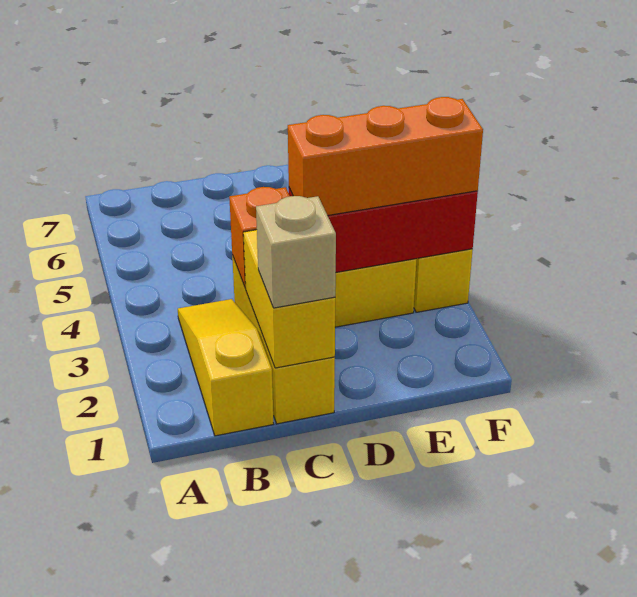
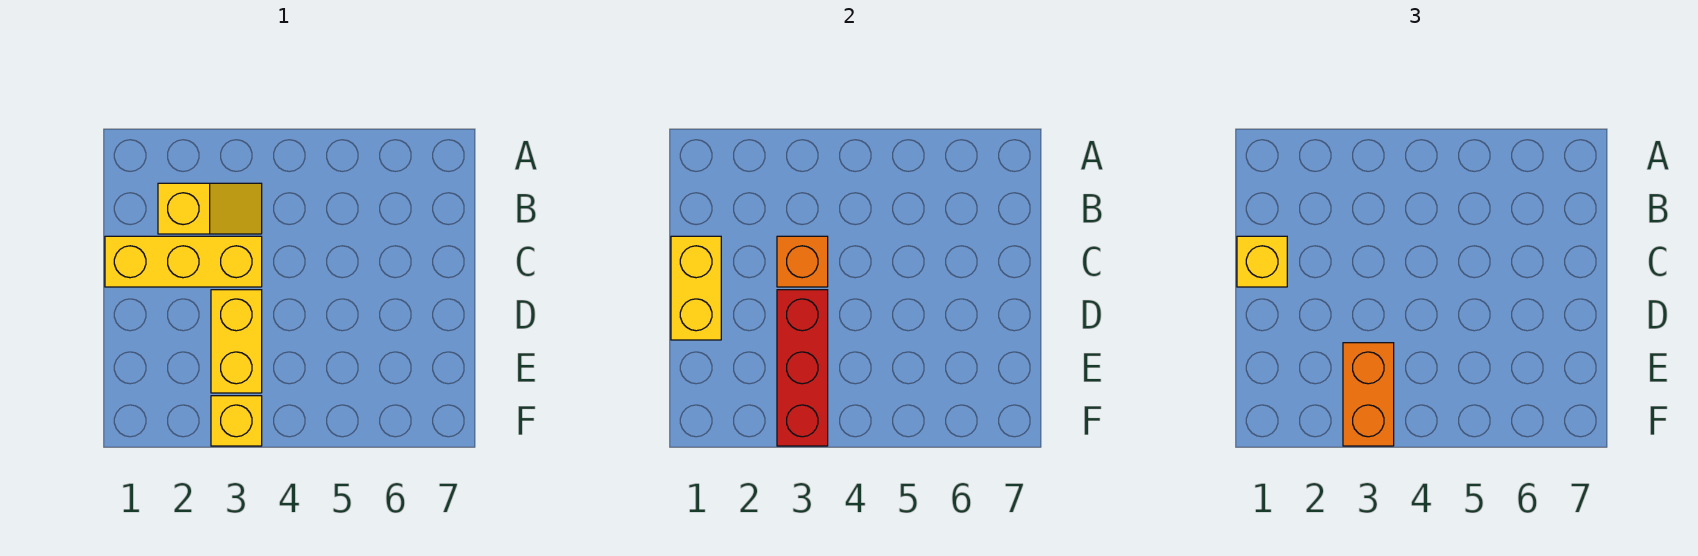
yellow slope B1:B3 level 1 top 1 -> yellow slope B2:B3 level 1 top 2
yellow brick C1:C2 level 2 -> yellow brick C1:D1 level 2
tan brick C1 level 3 -> yellow brick C1 level 3
orange brick D3:F3 level 3 -> orange brick E3:F3 level 3

